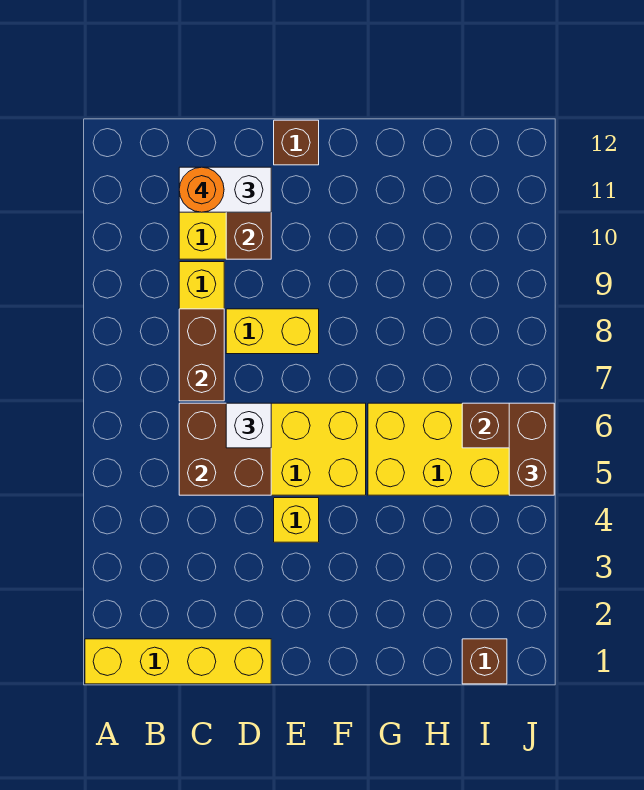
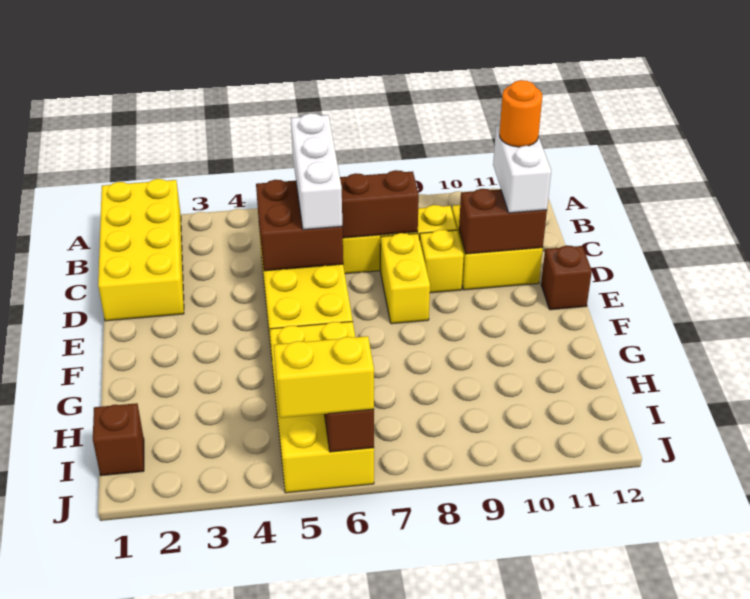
yellow brick A1:D1 level 1 -> yellow brick A1:D2 level 1
white brick D6 level 3 -> white brick B6:D6 level 3
yellow brick E4 level 1 -> yellow brick D9 level 1
brown brick J5:J6 level 3 -> yellow brick J5:J6 level 3

